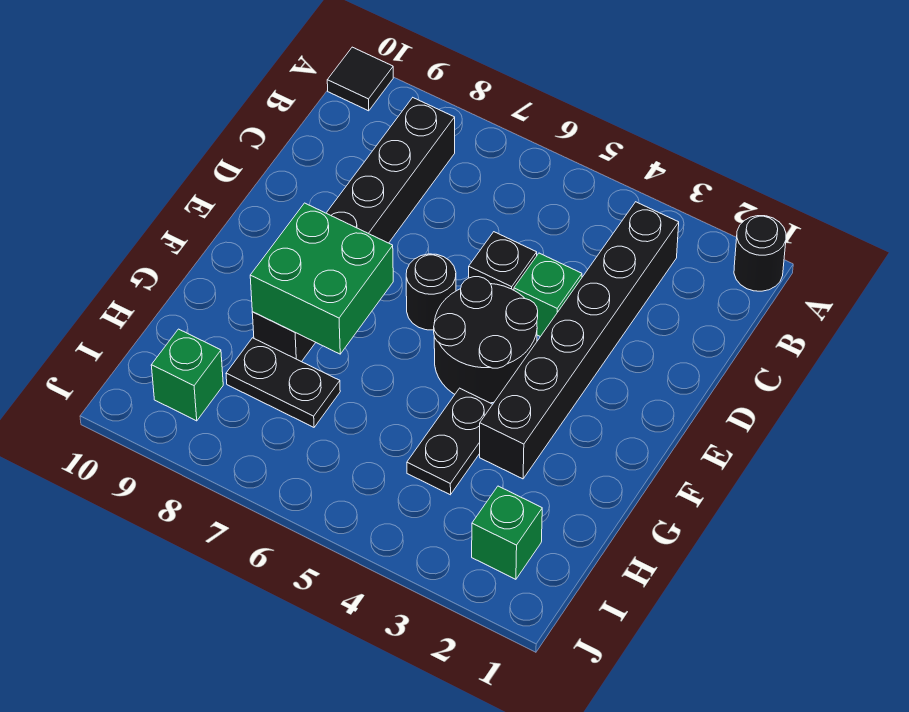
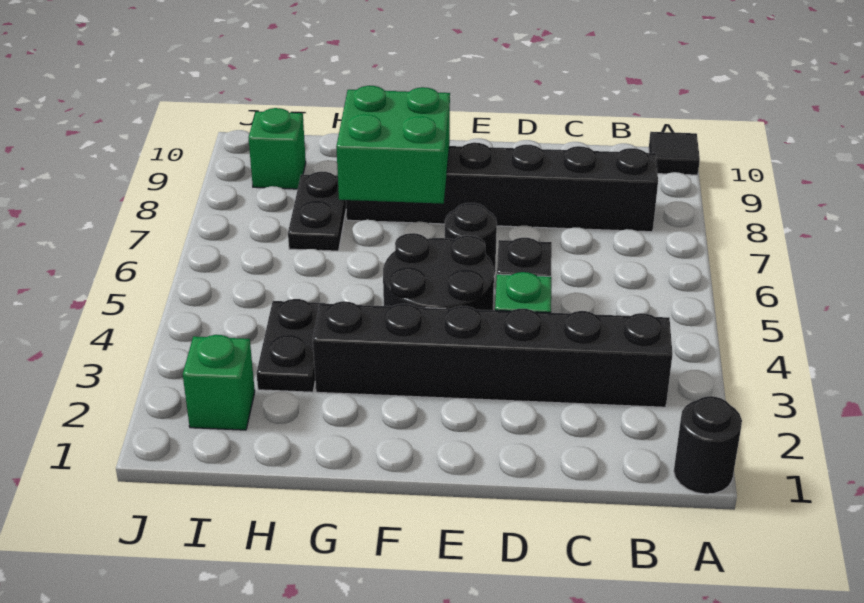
black plate G4:H4 level 1 -> black plate H3:H4 level 1

